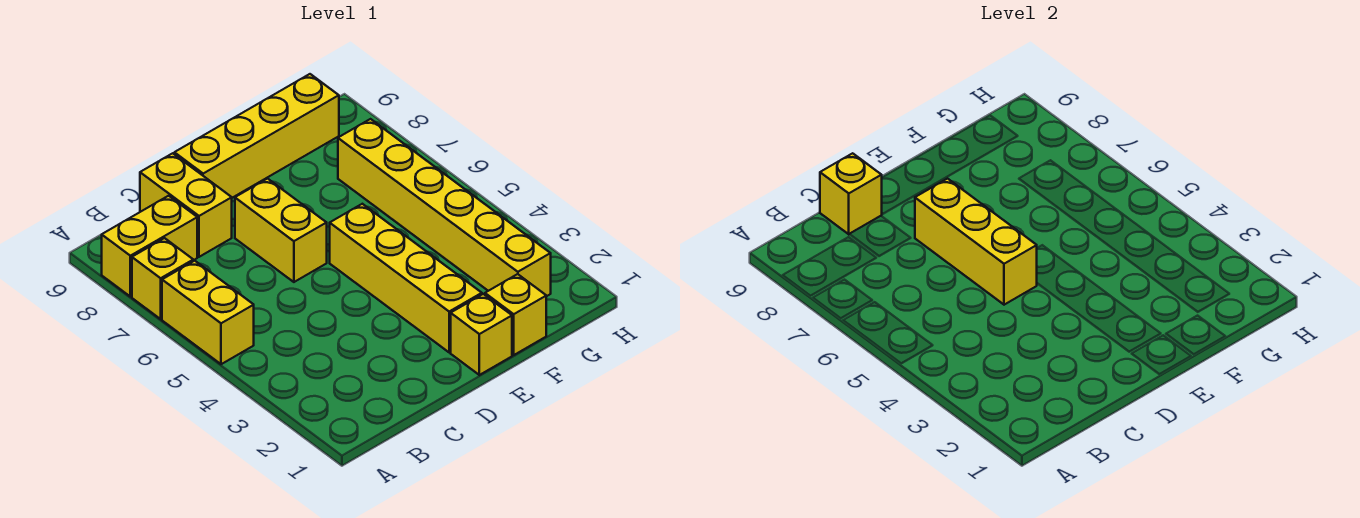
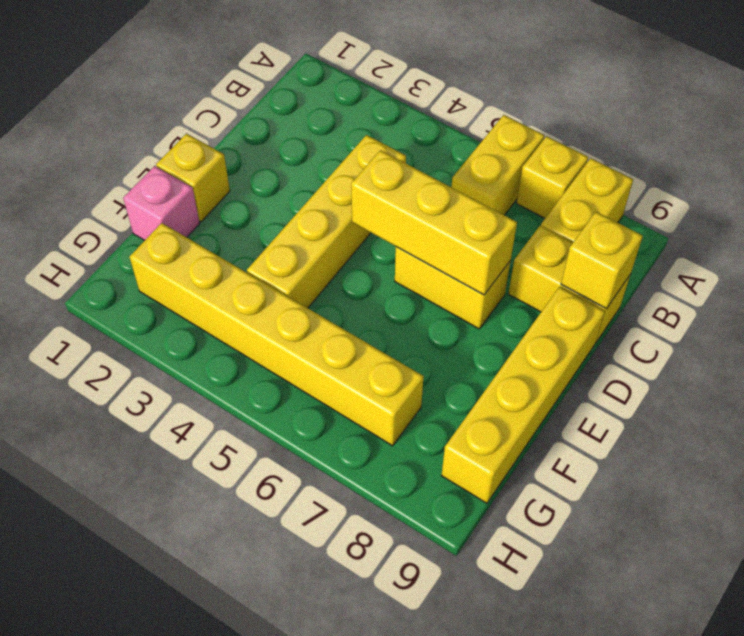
yellow brick A5:A6 level 1 -> yellow brick A6:B6 level 1
yellow brick E2:E5 level 1 -> yellow brick C4:F4 level 1
yellow brick F1 level 1 -> pink brick F1 level 1

